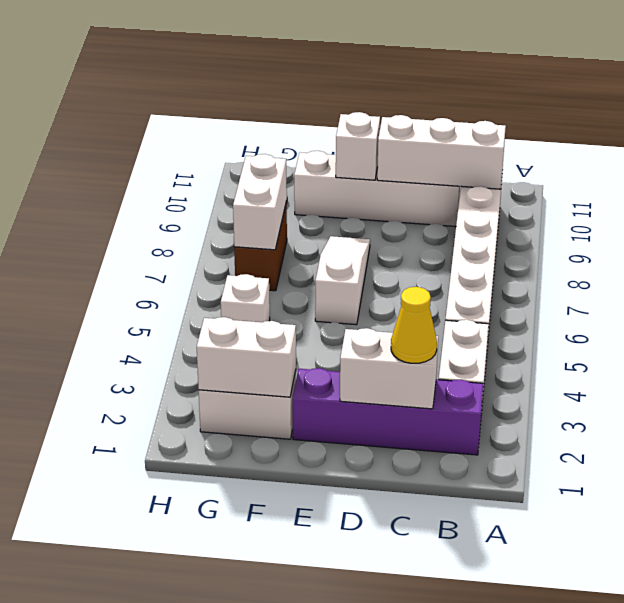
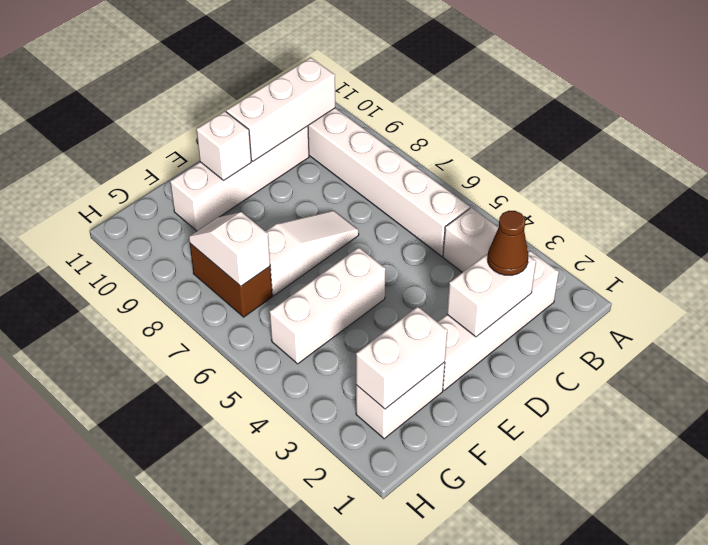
purple brick B2:E2 level 1 -> white brick B2:E2 level 1
yellow cone C2 level 3 -> brown cone C2 level 3
white slope E6:E8 level 1 top 6 -> white slope D7:F7 level 1 top F
white brick G5 level 1 -> white brick E5:G5 level 1
white brick G7:G8 level 2 -> white slope G7:G8 level 2 top 7

